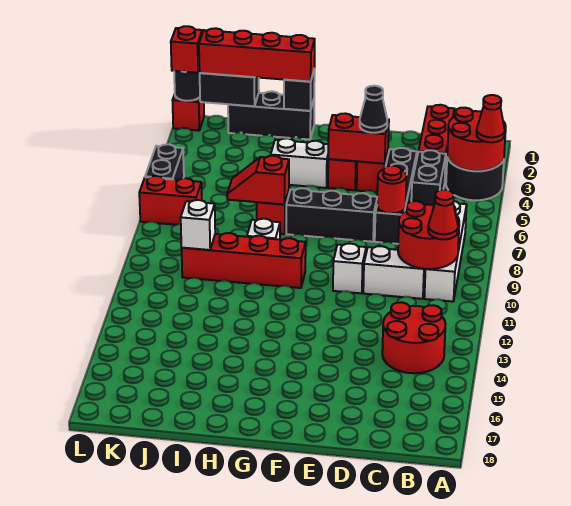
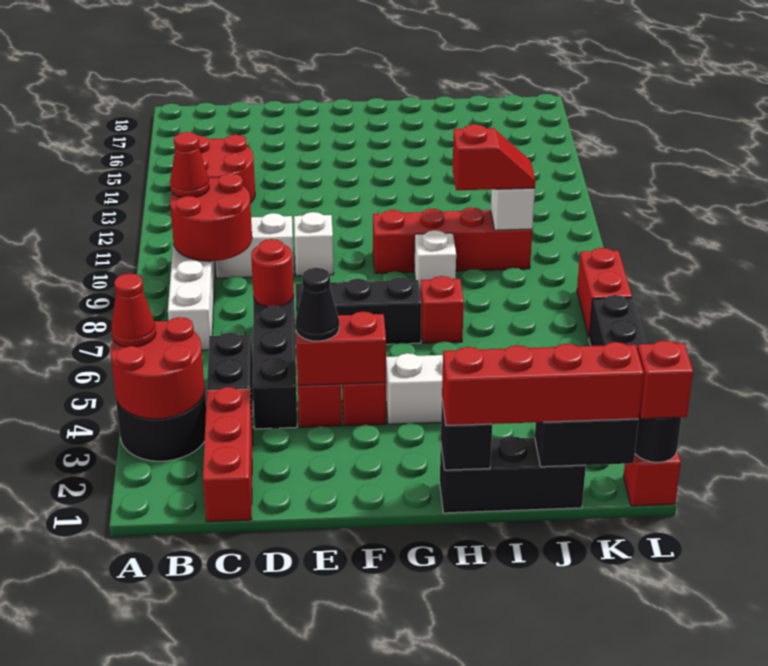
red slope H7:I7 level 2 top H -> red slope I10:J10 level 3 top I
red brick K7:L7 level 1 -> red brick L7:L8 level 1

